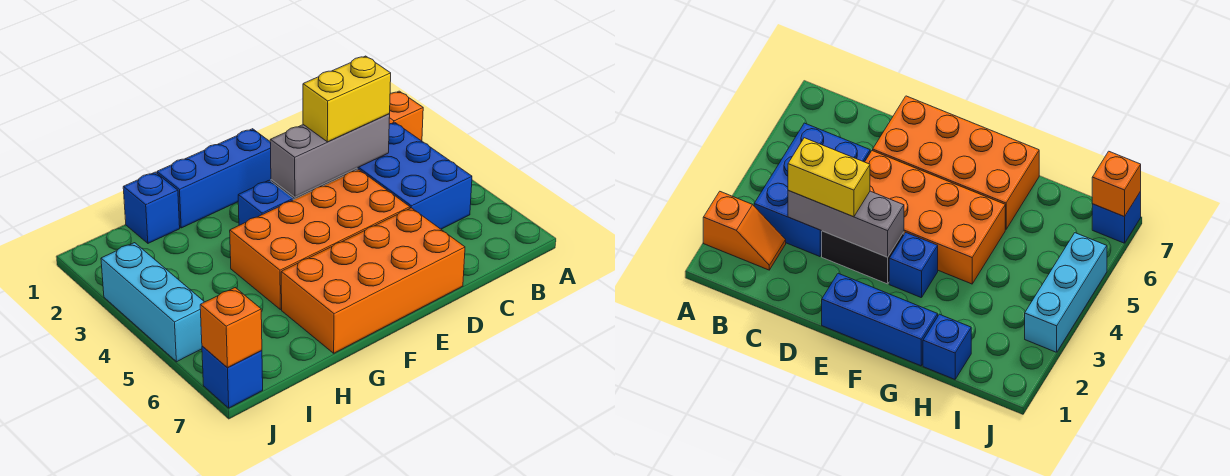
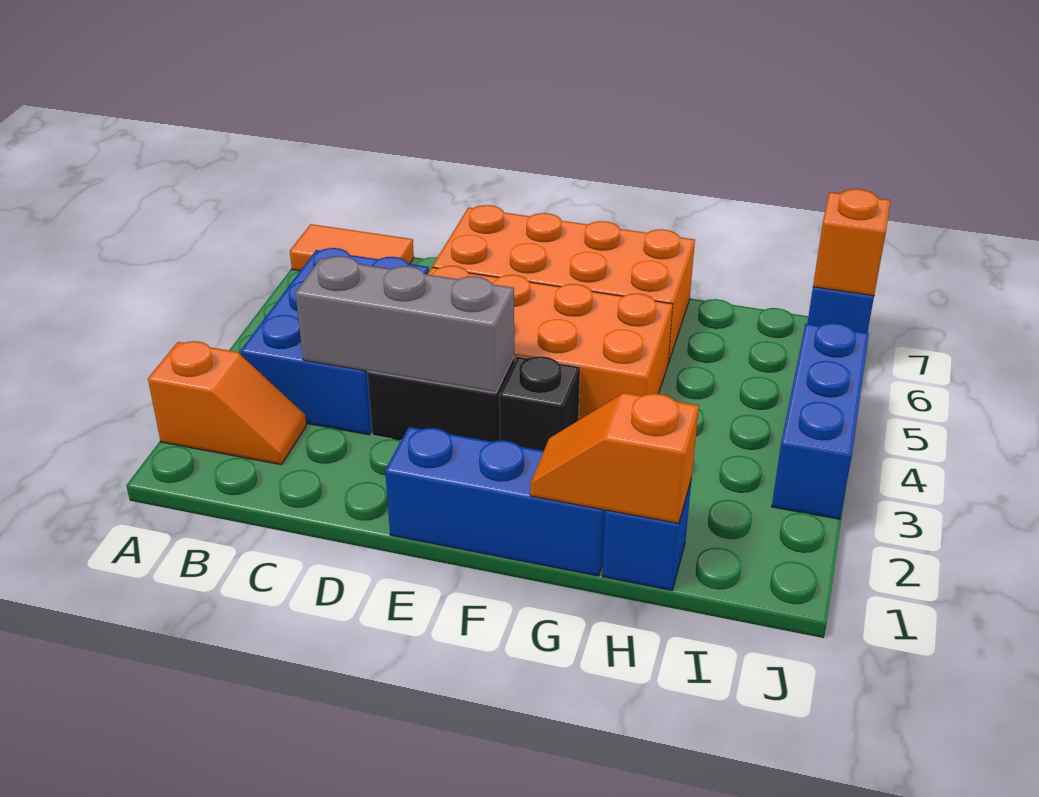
none -> orange tile A7:B7 level 1
yellow brick C3:D3 level 3 -> none
blue brick F3 level 1 -> black brick F3 level 1
none -> orange slope G1:H1 level 2 top H
cyan brick J3:J5 level 1 -> blue brick J3:J5 level 1

